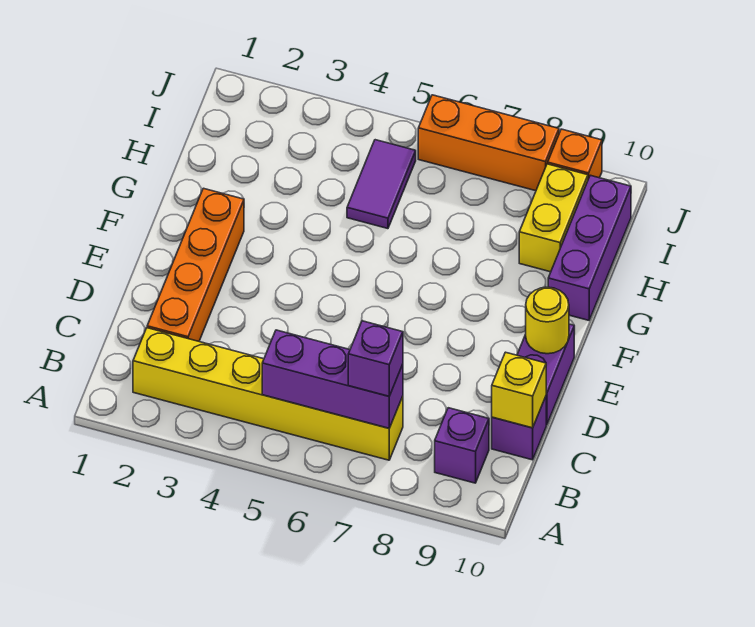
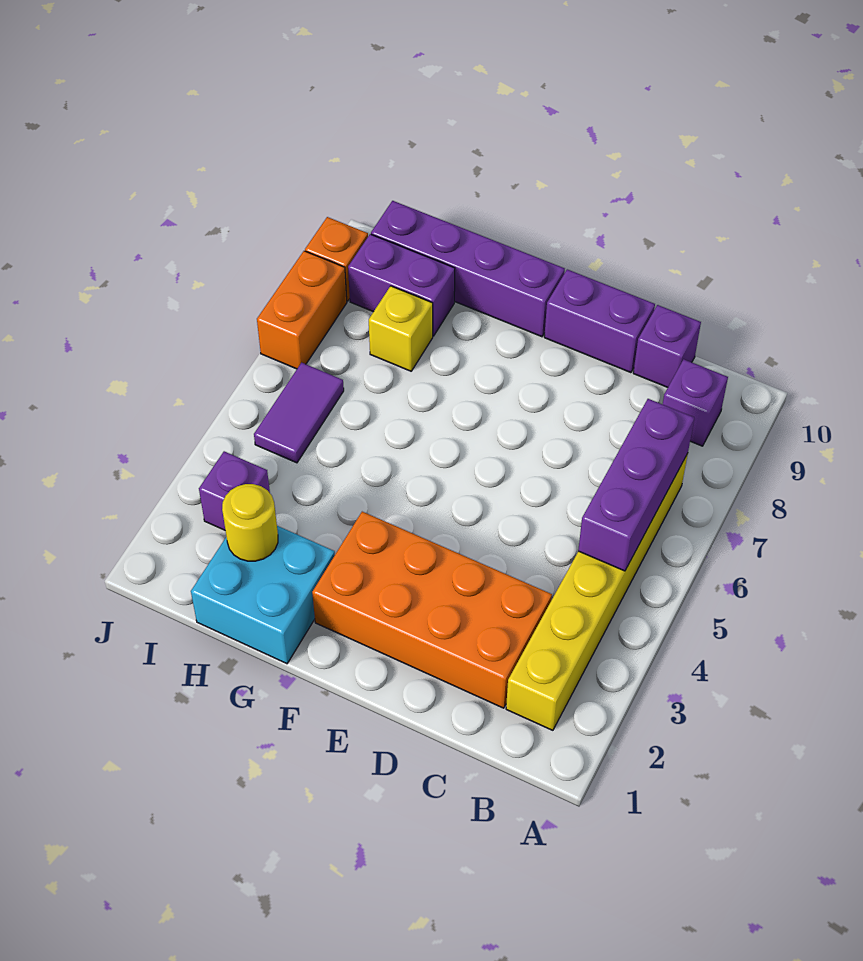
purple brick B7 level 3 -> purple brick I3 level 1
orange brick C2:F2 level 1 -> orange brick C2:F3 level 1
yellow brick C10 level 2 -> yellow brick H8 level 1
yellow round brick E10 level 2 -> yellow round brick H2 level 2
none -> cyan brick G1:H2 level 1
purple brick G10:I10 level 1 -> purple brick F10:I10 level 1
purple tile H5:I5 level 1 -> purple tile I5:I6 level 1
yellow brick H9:I9 level 1 -> purple brick H9:I9 level 1
orange brick J6:J8 level 1 -> orange brick J7:J8 level 1

